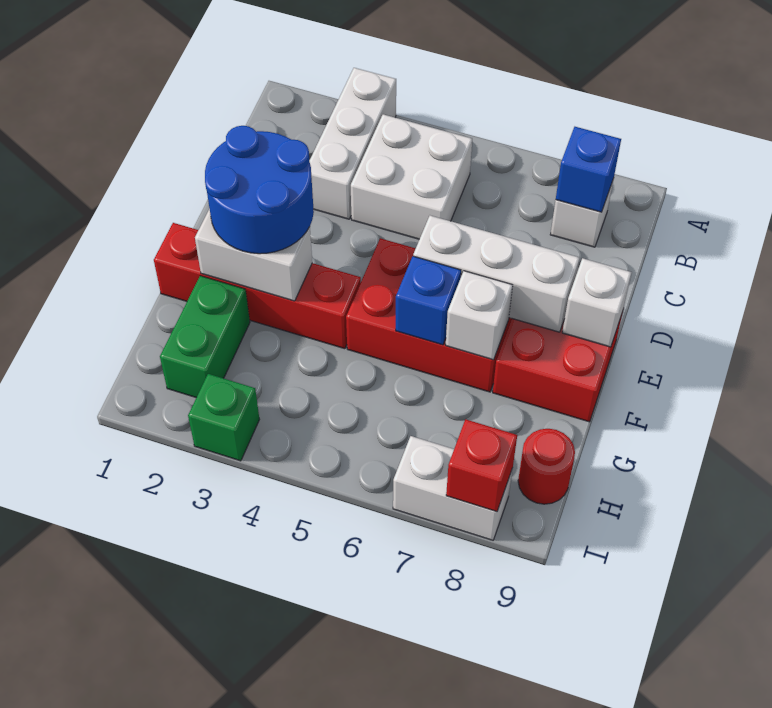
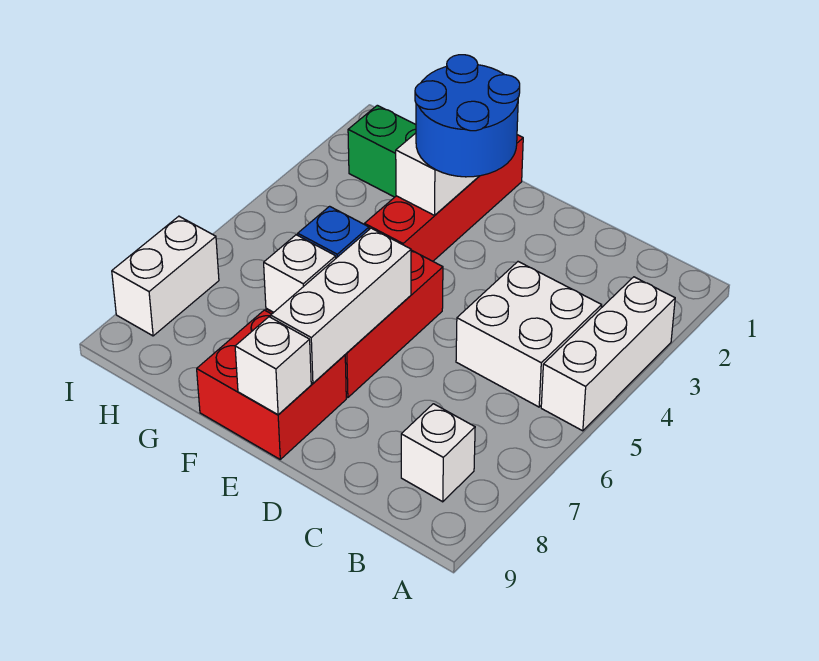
white brick A3:C3 level 1 -> white brick A3:A5 level 1
blue brick B8 level 2 -> none
red round brick H9 level 1 -> none
green brick I3 level 1 -> none
red brick I8 level 2 -> none

